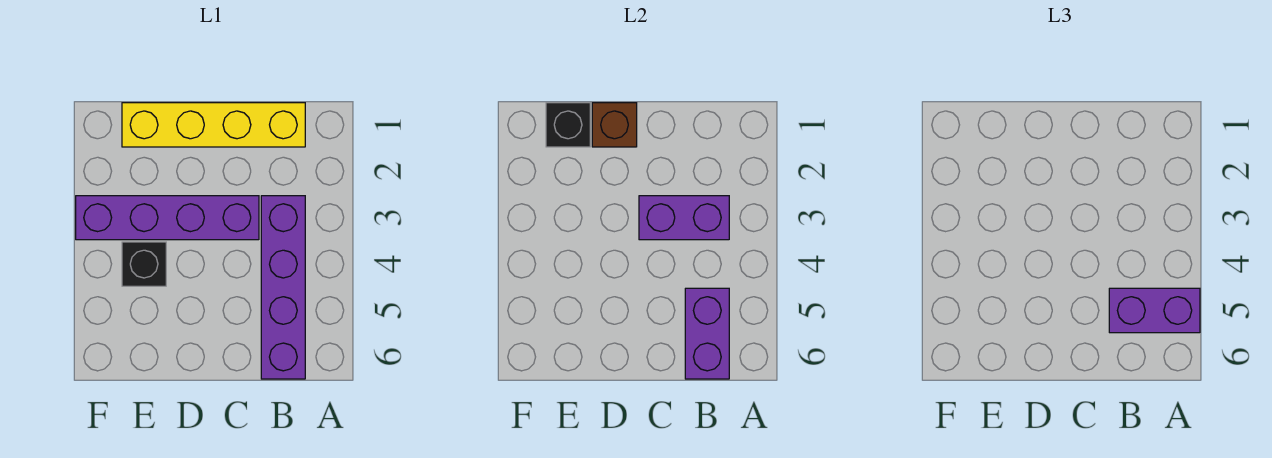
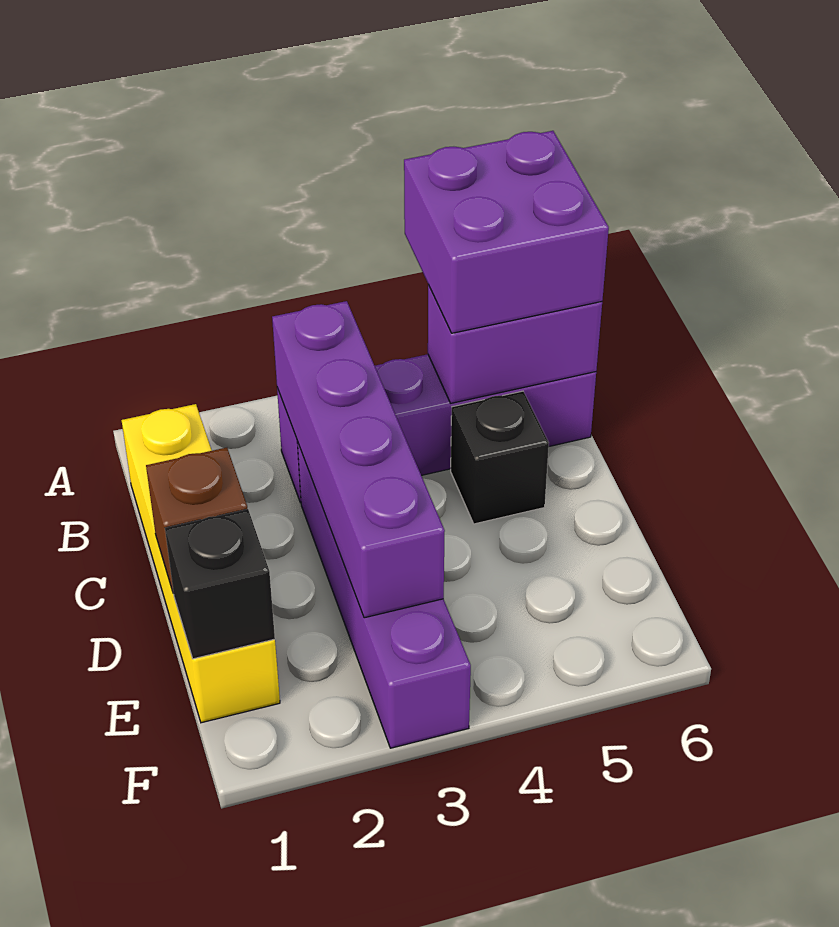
purple brick A5:B5 level 3 -> purple brick A5:B6 level 3
purple brick B3:C3 level 2 -> purple brick B3:E3 level 2
black brick E4 level 1 -> black brick C5 level 1

